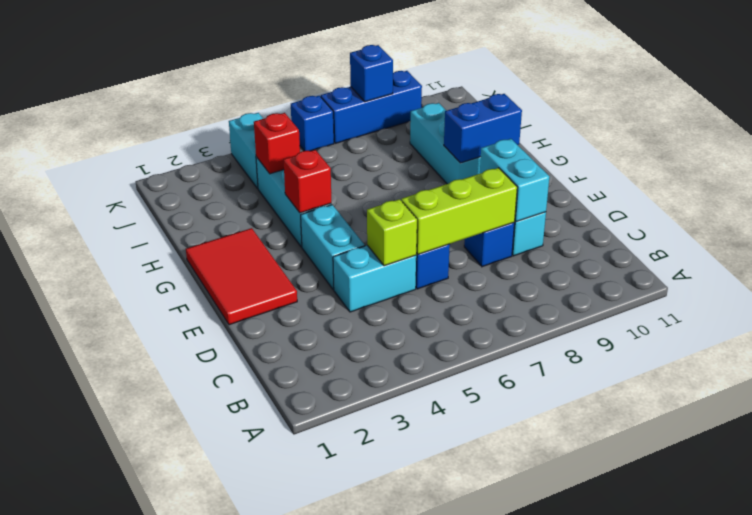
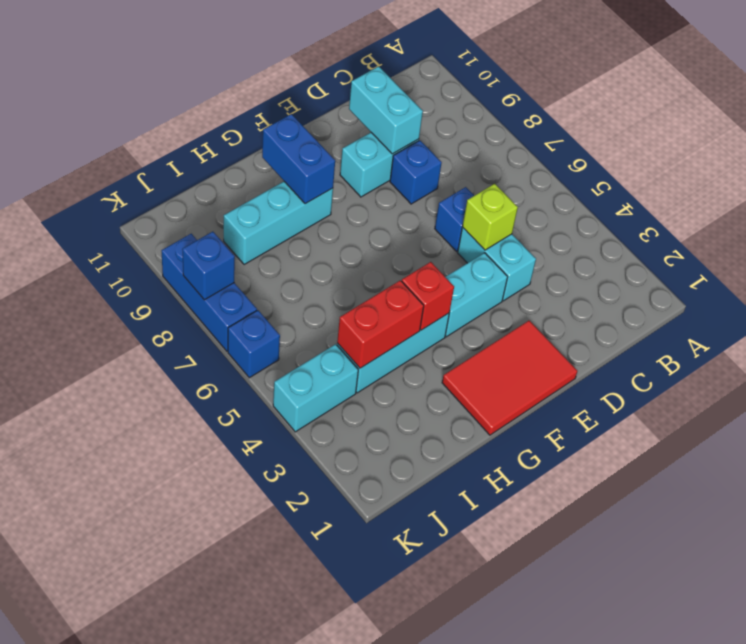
lime brick D6:D8 level 2 -> none
cyan brick D9:E9 level 2 -> cyan brick D9:D10 level 2
red brick I4 level 2 -> red brick H4:I4 level 2

